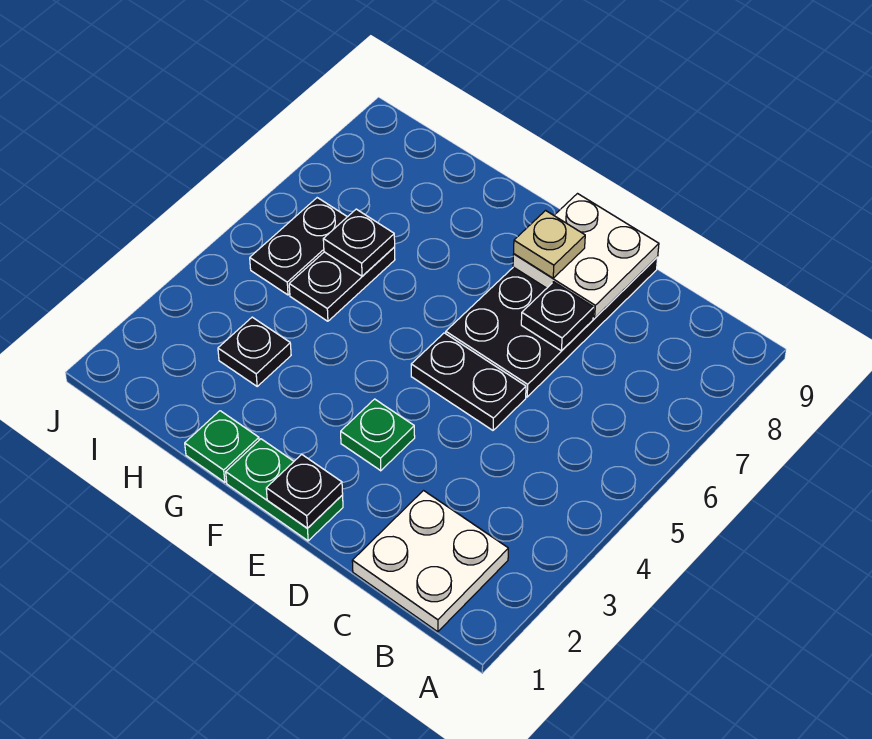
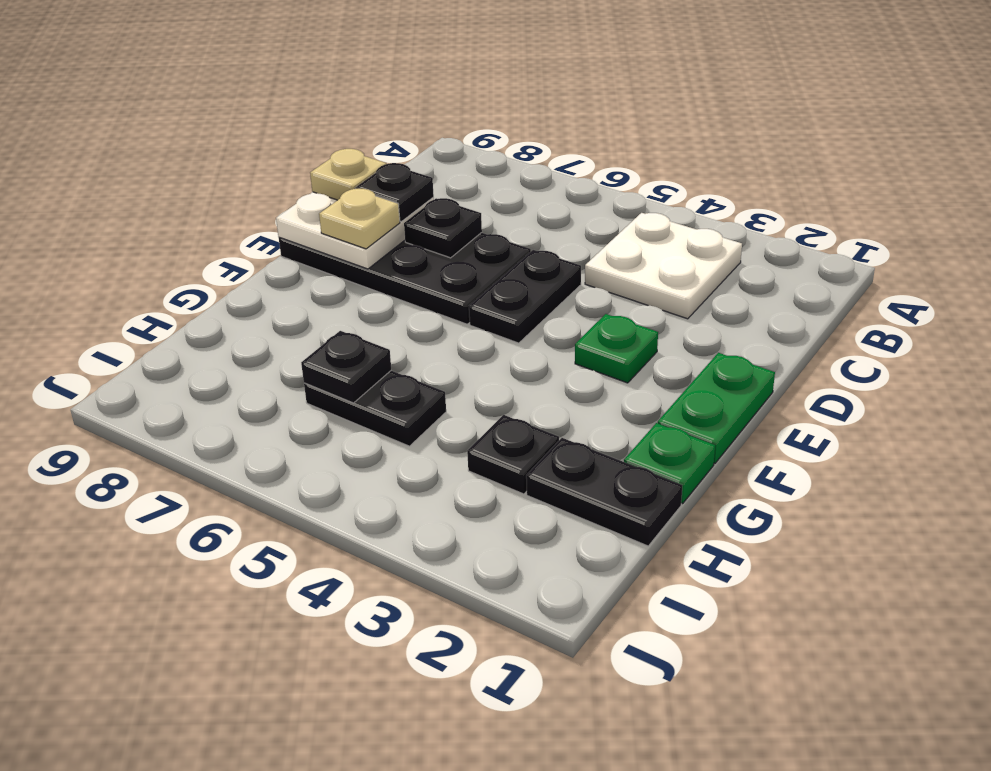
white plate B1:C2 level 1 -> white plate B3:C4 level 1
none -> tan plate D9 level 3
black plate E1 level 2 -> black plate D8 level 3
black plate I5:I6 level 1 -> black plate H1:H2 level 1

